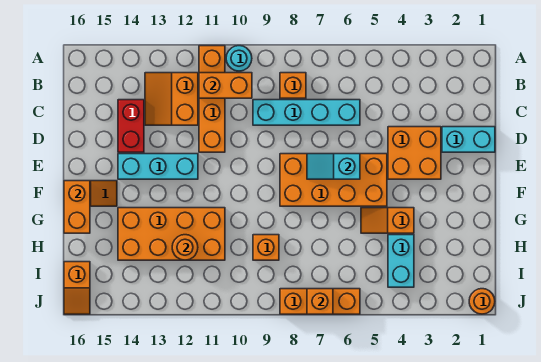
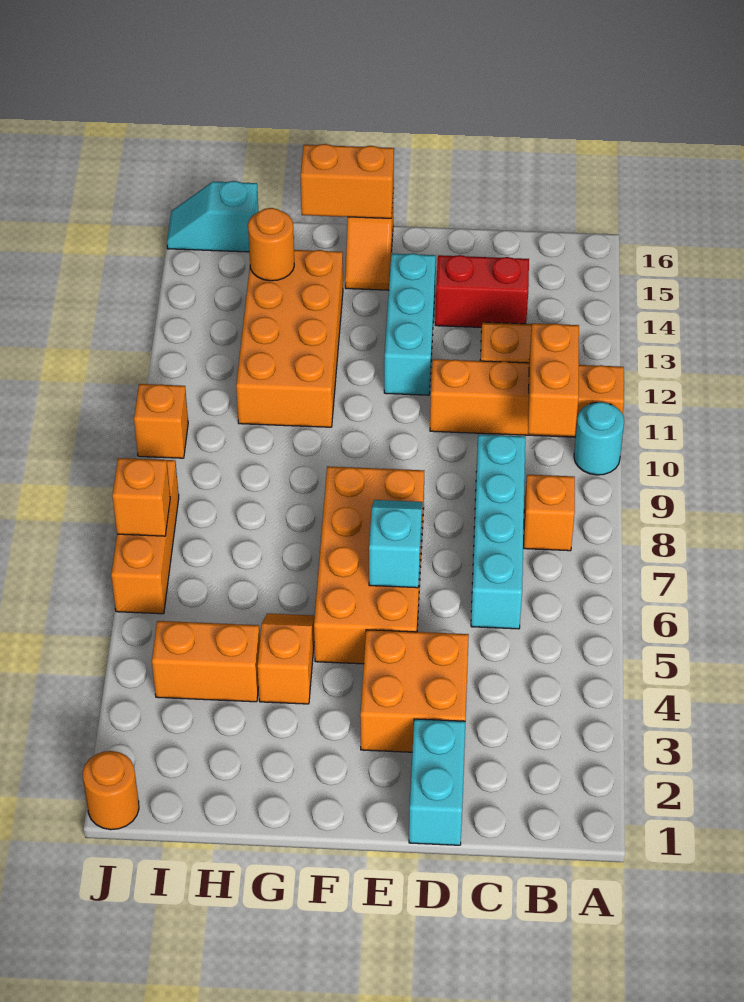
cyan brick H4:I4 level 1 -> orange brick H4:I4 level 1
orange brick H9 level 1 -> orange brick J10 level 1
orange round brick H12 level 2 -> orange round brick H14 level 2
orange slope I16:J16 level 1 top I -> cyan slope I16:J16 level 1 top I

